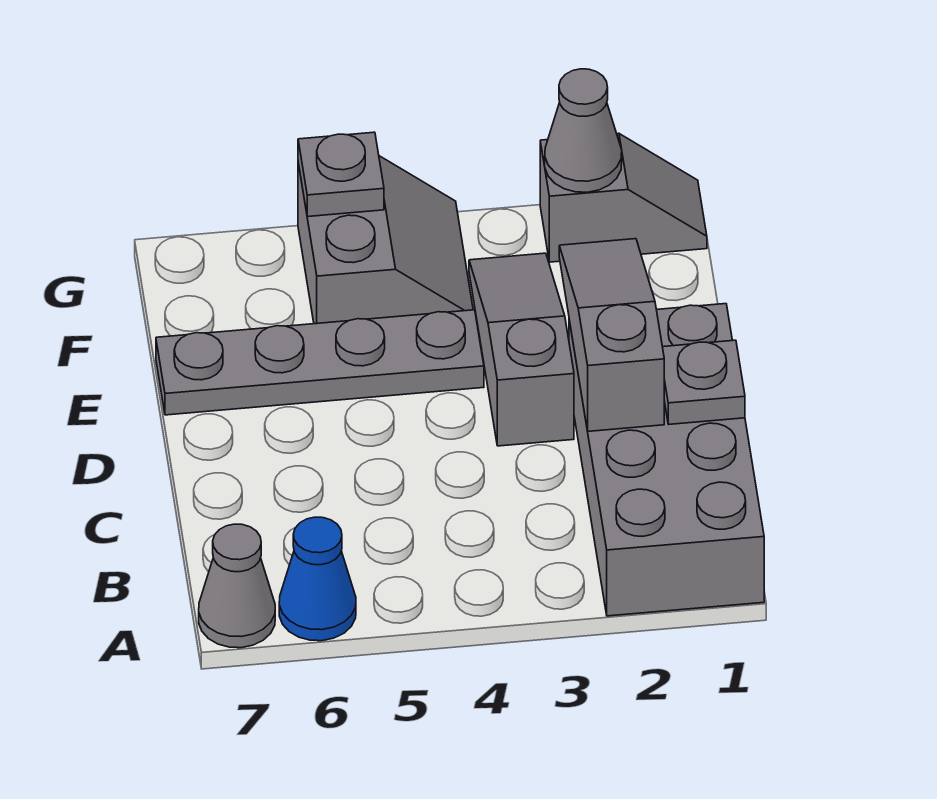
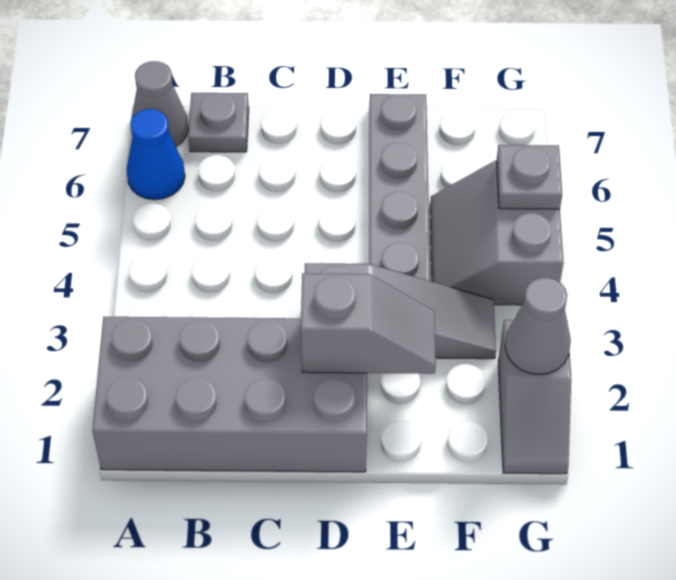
grey plate C1 level 2 -> grey plate B7 level 1
grey slope C2:E2 level 2 top C -> grey slope D2:E2 level 2 top D
grey slope F4:G5 level 1 top 5 -> grey slope F4:G5 level 1 top G

